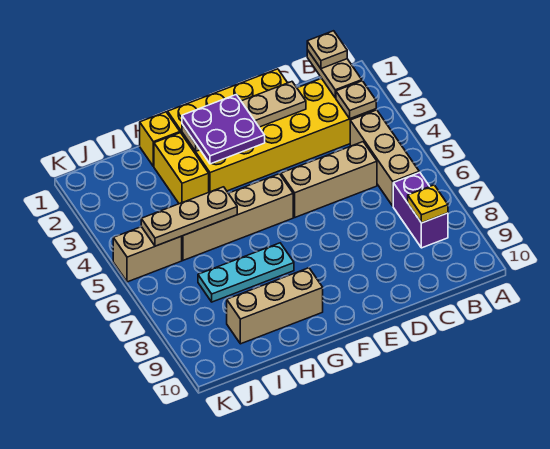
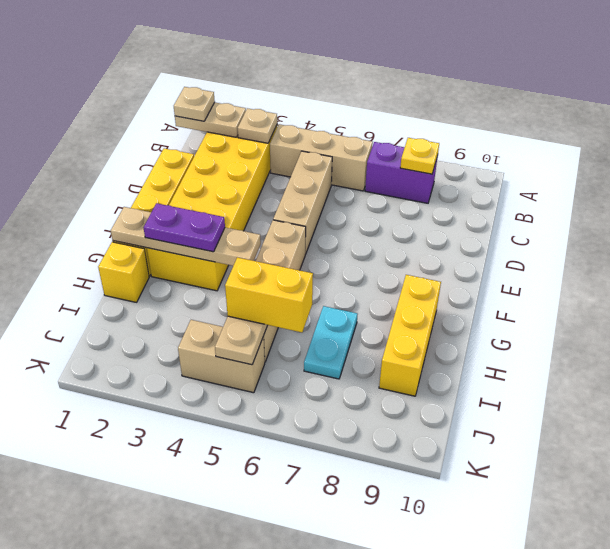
tan plate D2:G2 level 2 -> tan plate G1:G4 level 2
purple plate F2:G3 level 3 -> purple plate G2:G3 level 3
cyan plate G7:I7 level 1 -> cyan plate H7:I7 level 1
tan brick G9:I9 level 1 -> yellow brick G9:I9 level 1
yellow brick H2:H3 level 1 -> yellow brick I5:I6 level 3
tan brick J5:K5 level 1 -> tan brick J4:J5 level 1

